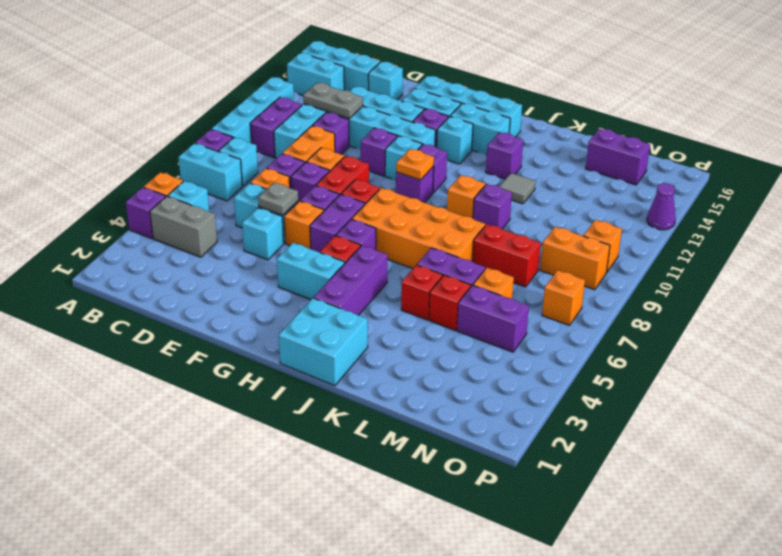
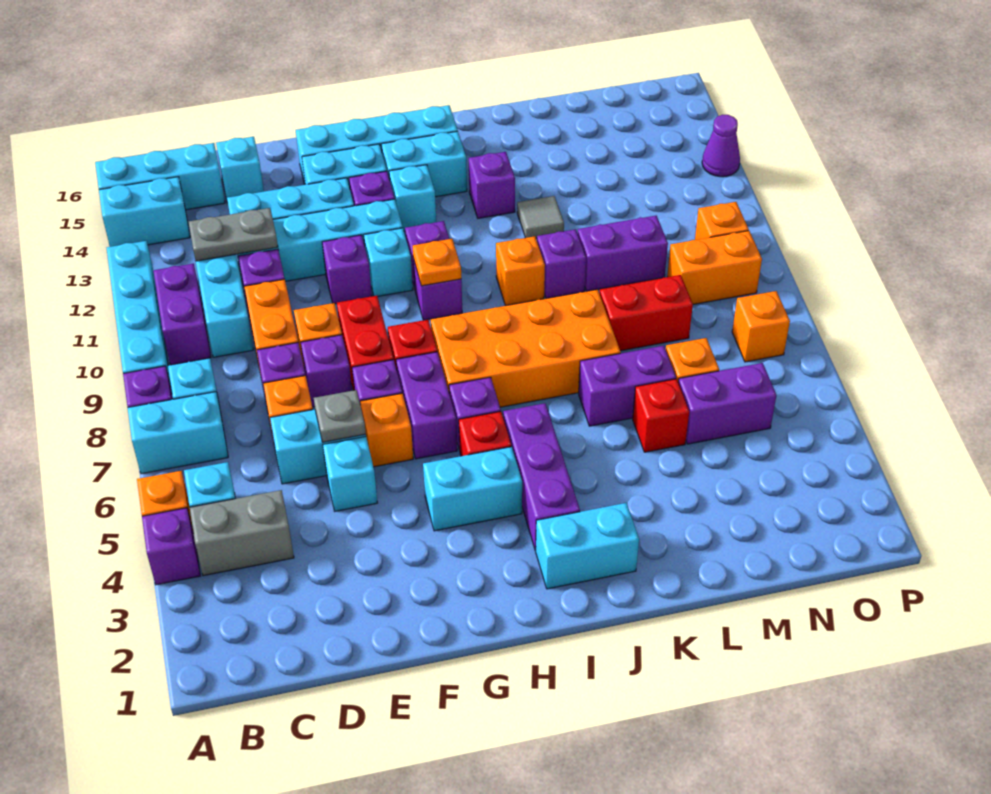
cyan brick I1:J2 level 1 -> cyan brick I2:J2 level 1
red brick K5 level 1 -> none
purple brick M15:N15 level 1 -> purple brick L10:M10 level 1

